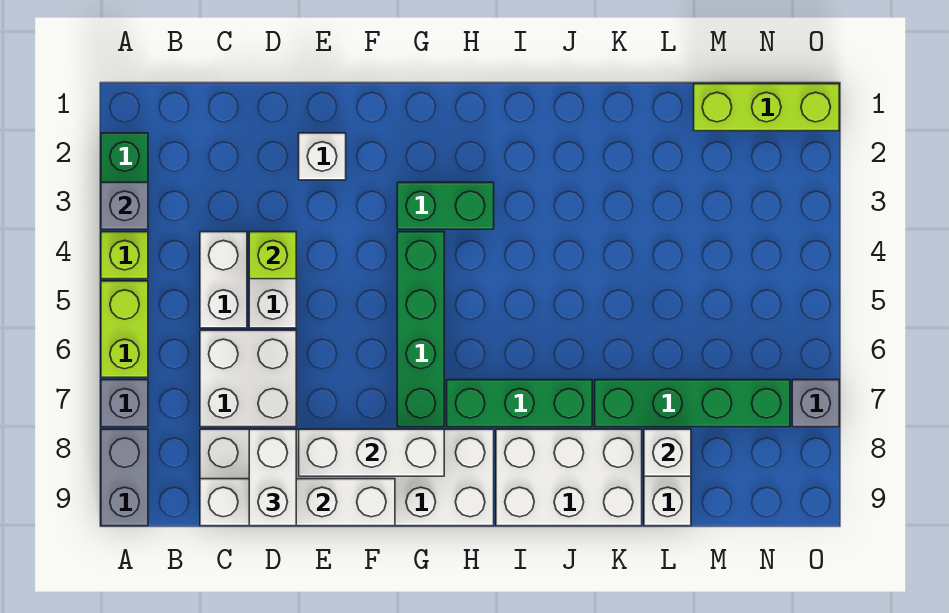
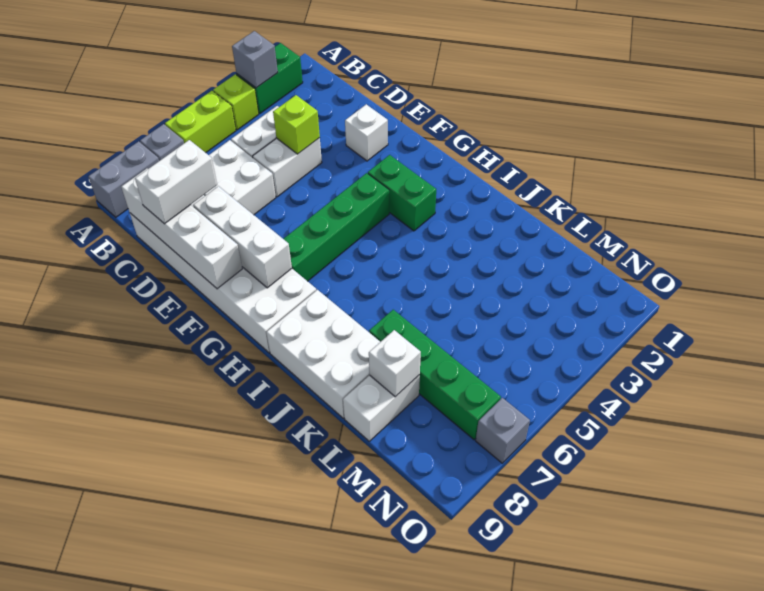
green brick H7:J7 level 1 -> none
lime brick M1:O1 level 1 -> none

